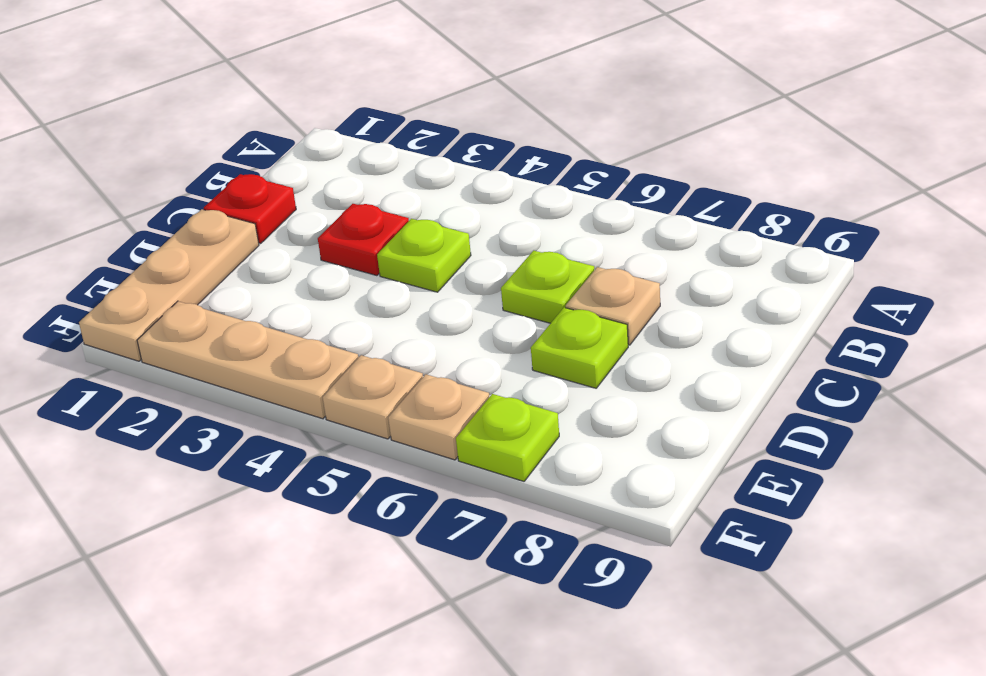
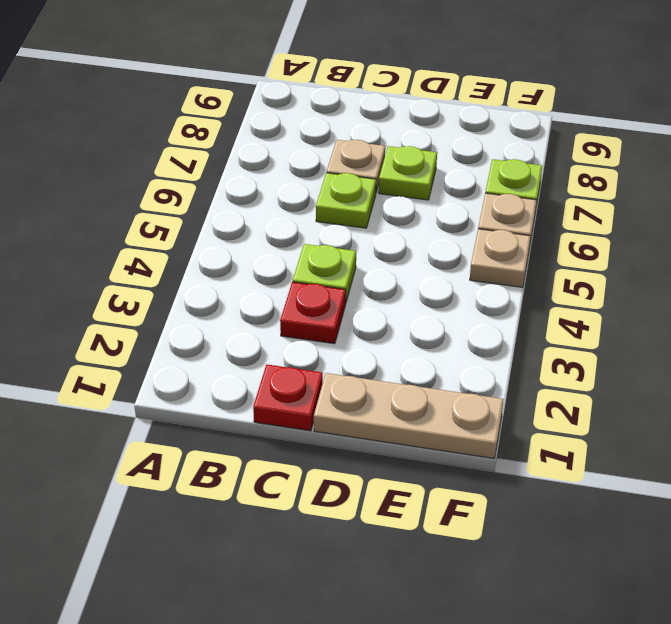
tan plate F2:F4 level 1 -> none

